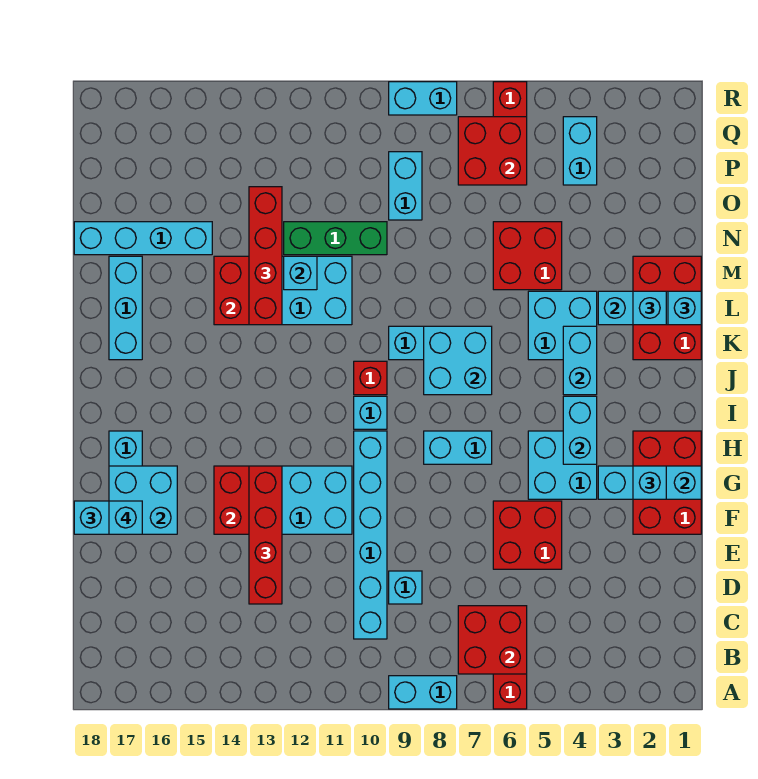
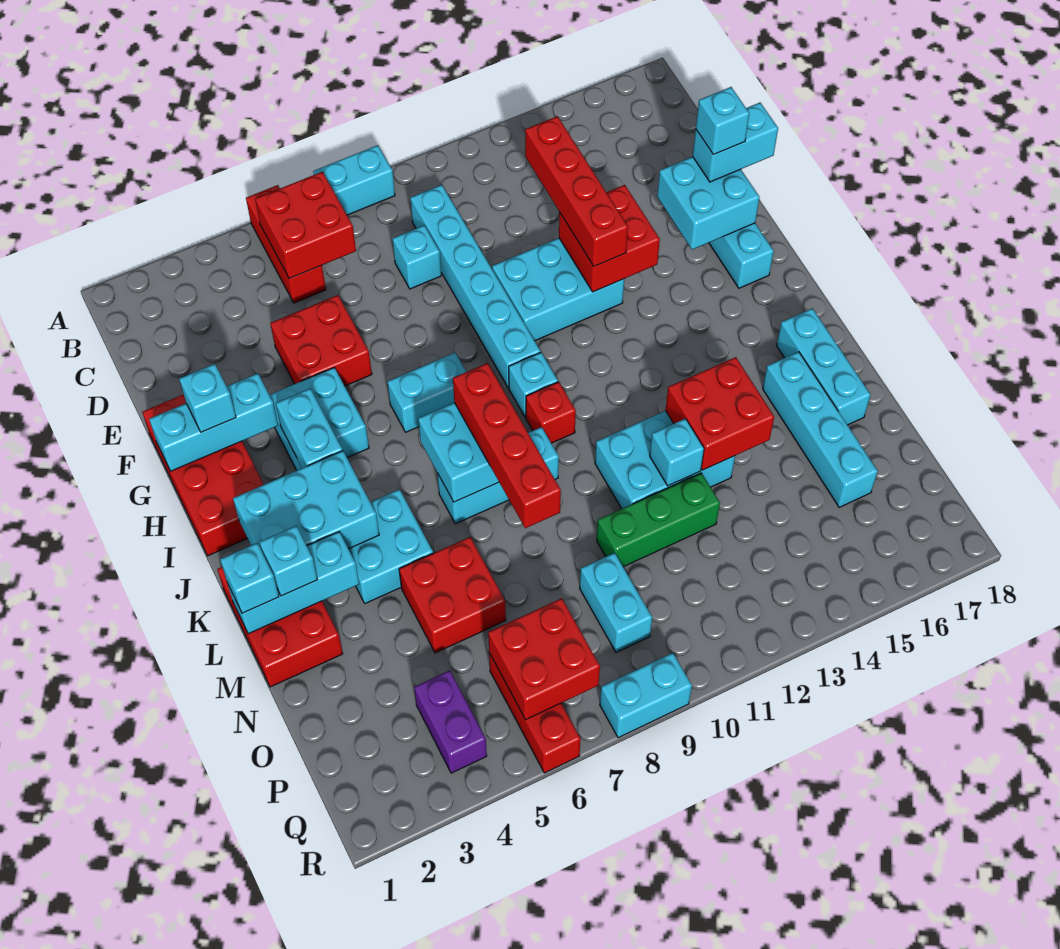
red brick F1:H2 level 1 -> red brick F1:I2 level 1
cyan brick J4:K4 level 2 -> cyan brick J2:K4 level 2
red brick L13:O13 level 3 -> red brick J8:M8 level 3
cyan brick N15:N18 level 1 -> cyan brick L16:O16 level 1
cyan brick P4:Q4 level 1 -> purple brick P4:Q4 level 1

